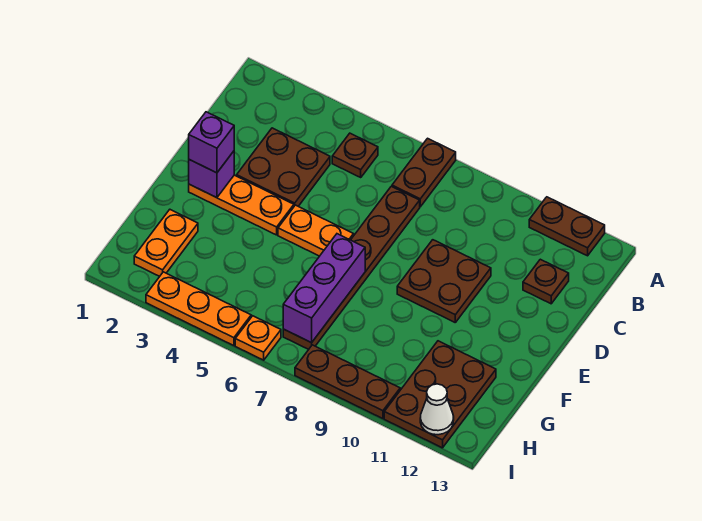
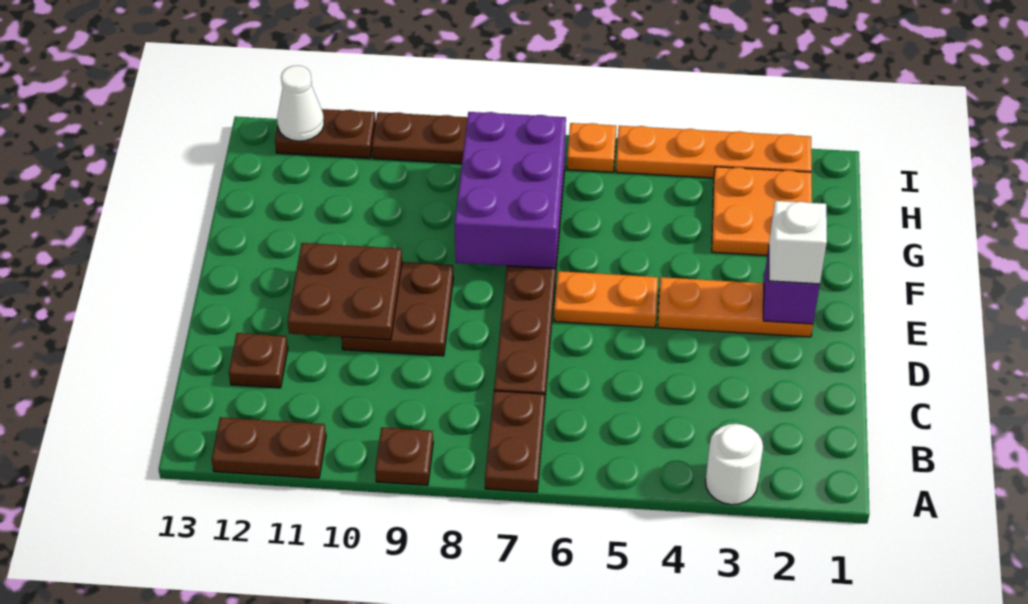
none -> white round brick A3 level 1
brown plate B5 level 1 -> brown plate A9 level 1
brown plate C3:D4 level 1 -> brown plate D10:E11 level 2
purple brick E2 level 3 -> white brick E2 level 3
purple brick F7:H7 level 2 -> purple brick F7:H8 level 2
orange plate G2:H2 level 1 -> orange plate G2:H3 level 1
brown plate G11:I12 level 1 -> brown plate I11:I12 level 1
orange plate I3:I5 level 1 -> orange plate I2:I5 level 1

